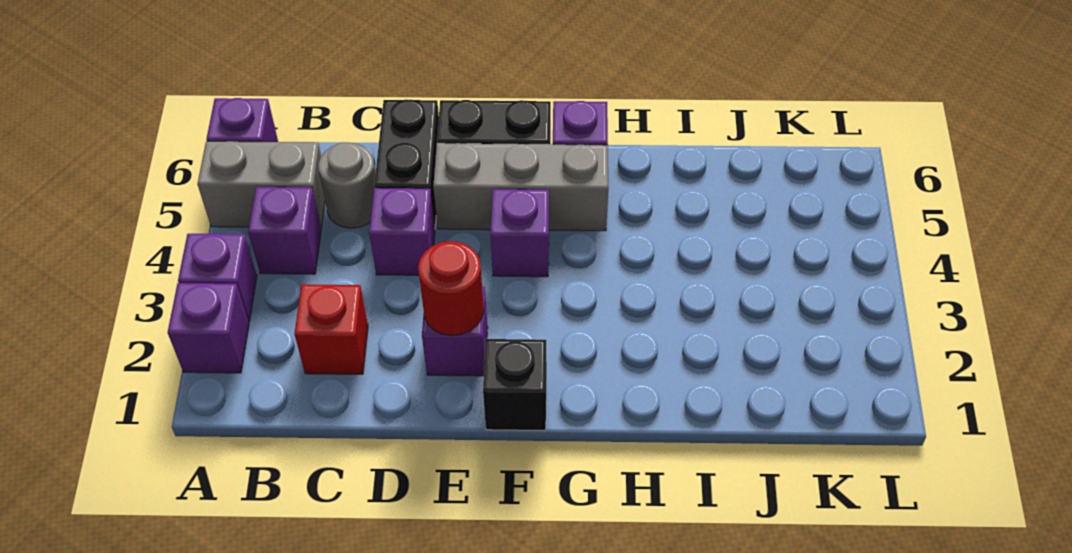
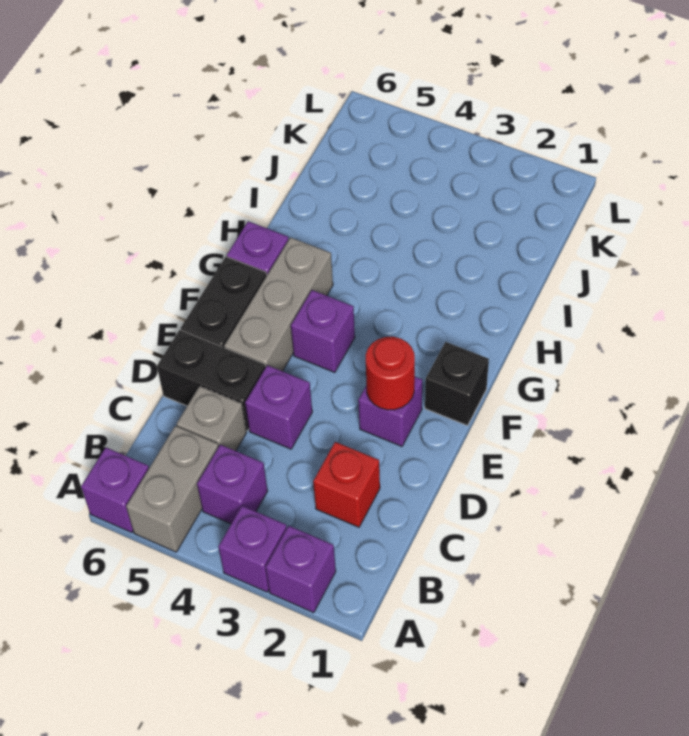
grey round brick C5 level 1 -> grey brick C5 level 1

